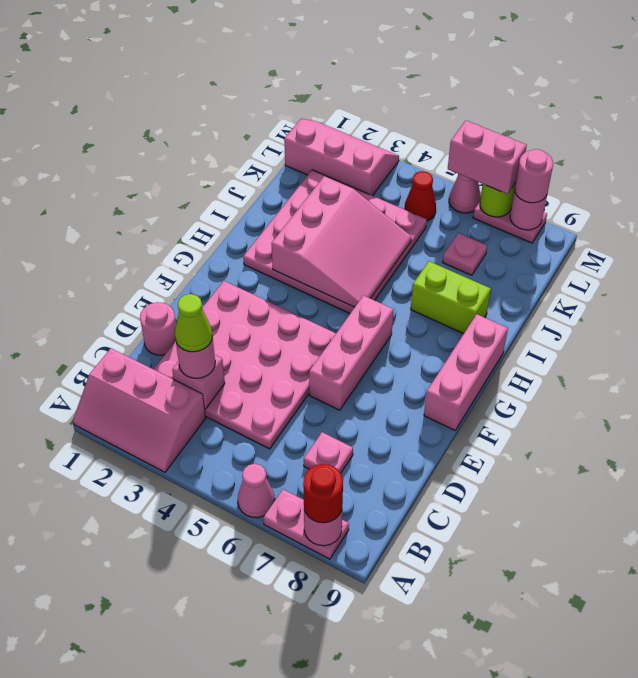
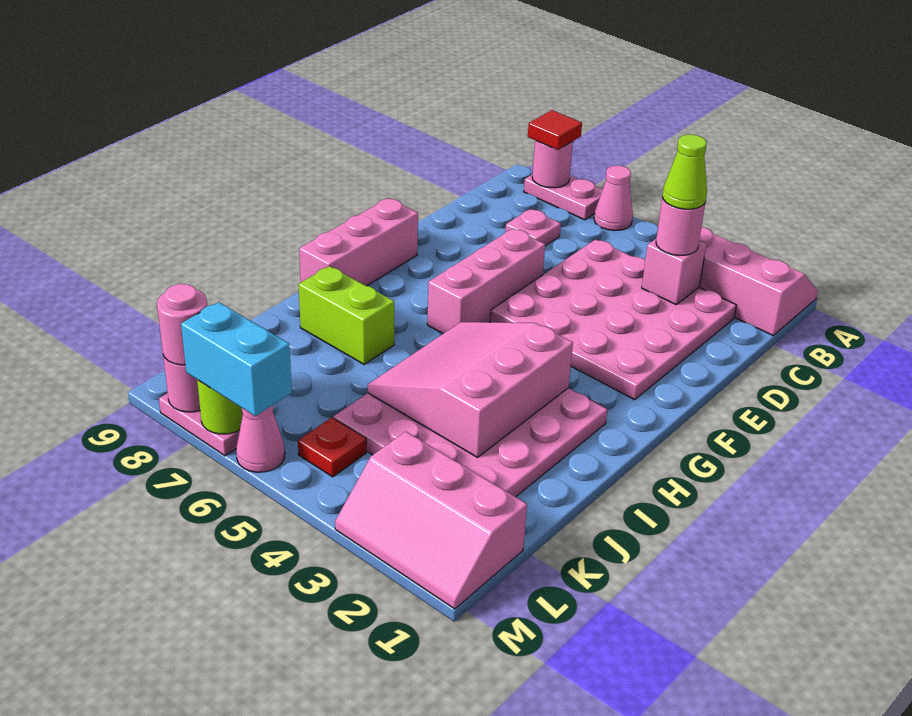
red round brick A8 level 3 -> red tile A8 level 3
pink round brick D1 level 1 -> none
pink plate K7 level 1 -> none
red cone L5 level 1 -> red plate L5 level 1
pink brick M6:M7 level 3 -> cyan brick M6:M7 level 3

